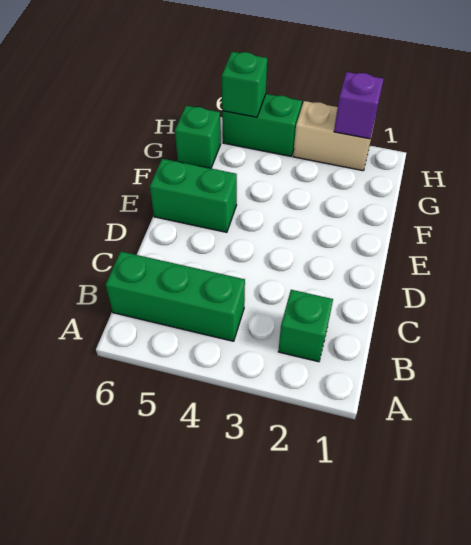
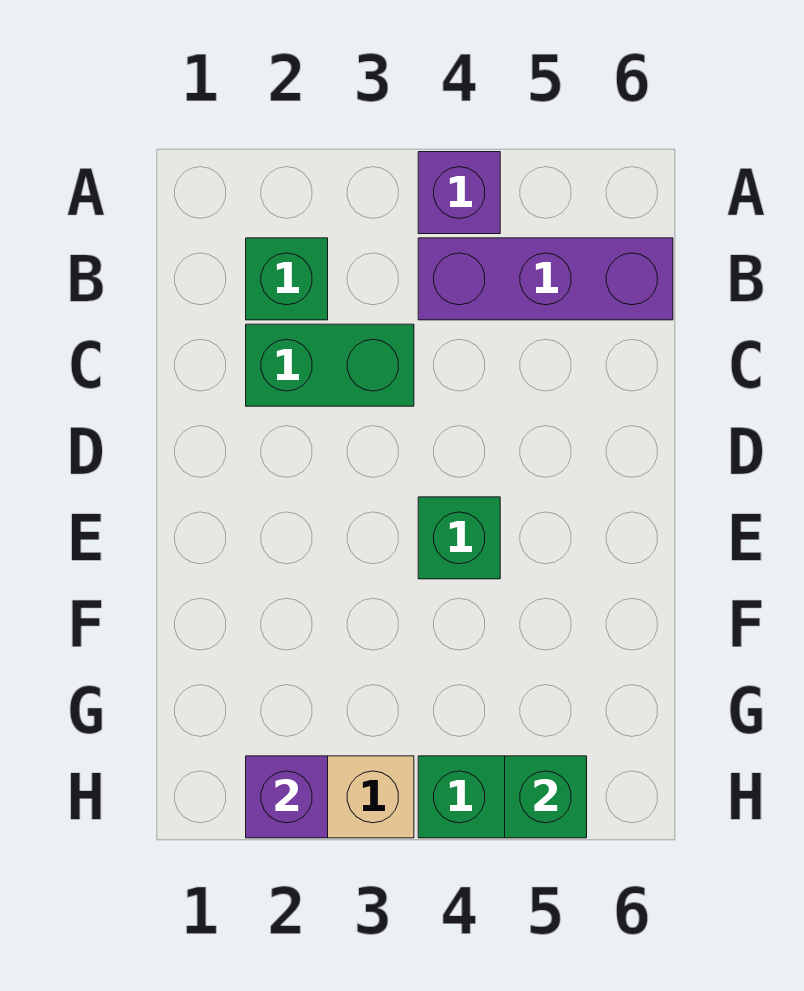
none -> purple brick A4 level 1
green brick B4:B6 level 1 -> purple brick B4:B6 level 1
green brick E5:E6 level 1 -> green brick C2:C3 level 1
green brick G6 level 1 -> green brick E4 level 1

